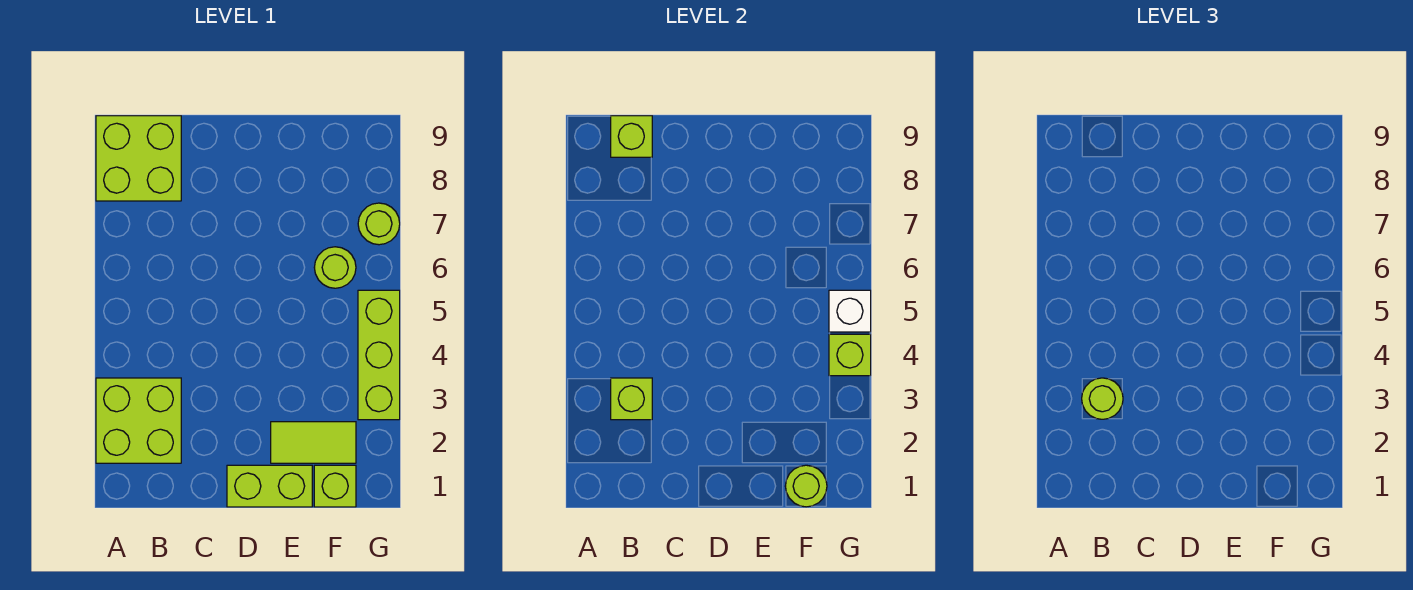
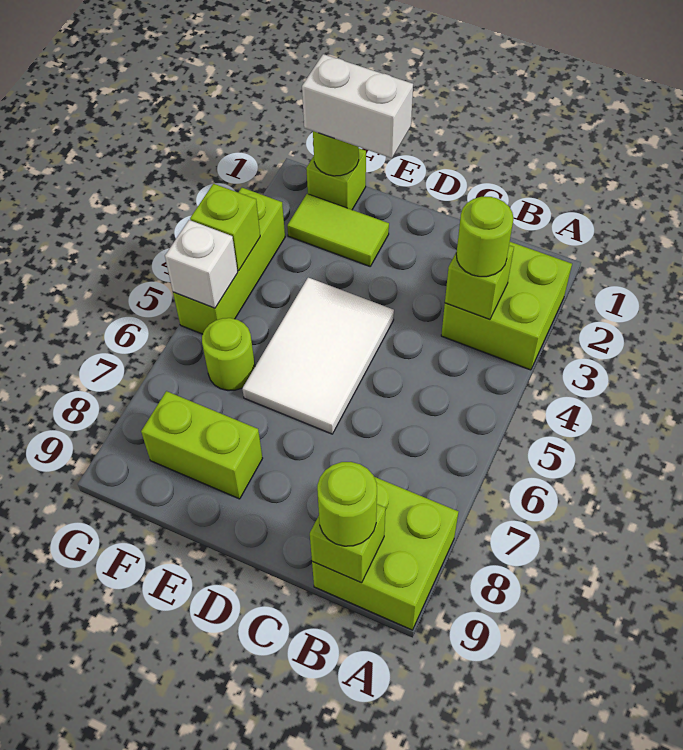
lime brick D1:E1 level 1 -> lime brick E8:F8 level 1
none -> white tile D4:E6 level 1
none -> white brick E1:F1 level 3
lime round brick G7 level 1 -> lime round brick B9 level 3

